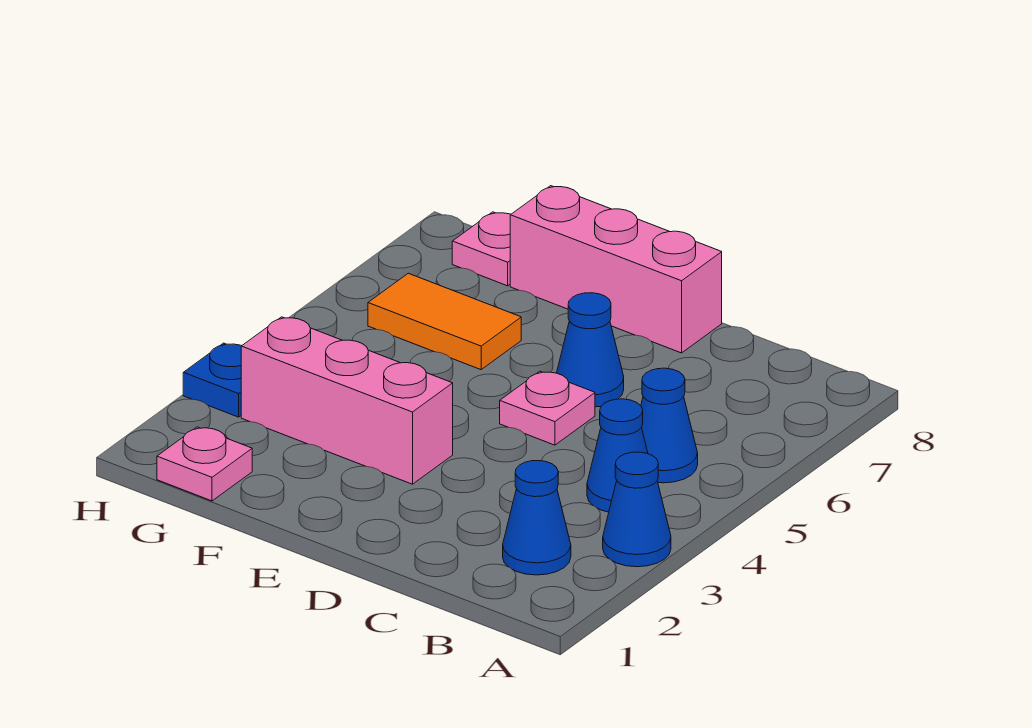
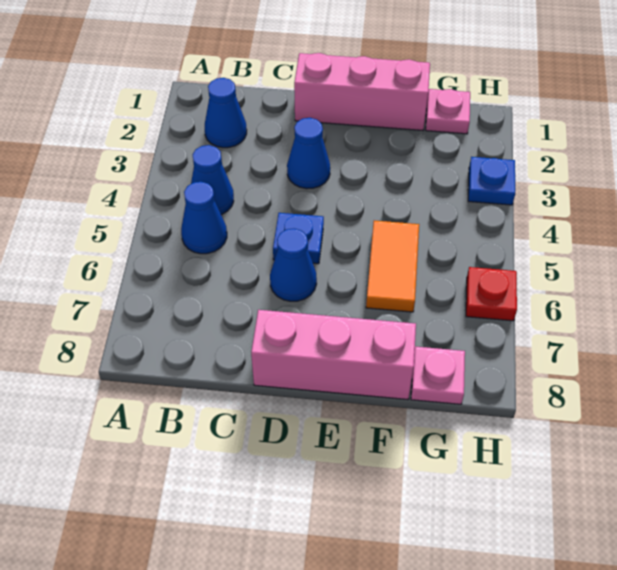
blue cone A3 level 1 -> blue cone D3 level 1
pink plate D5 level 1 -> blue plate D5 level 1
pink brick E3:G3 level 1 -> pink brick D1:F1 level 1
orange tile F6:G6 level 1 -> orange tile F5:F6 level 1
none -> red plate H6 level 1

